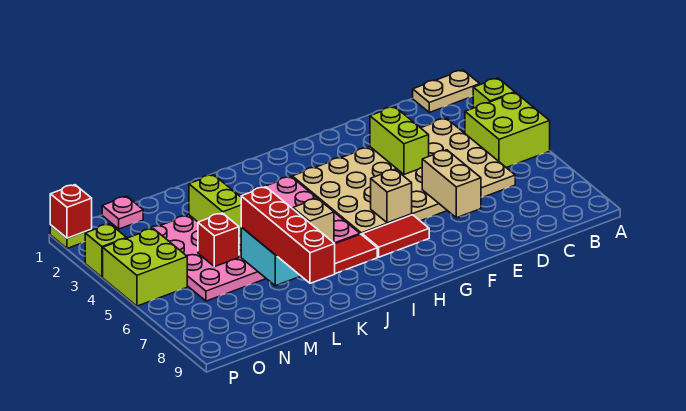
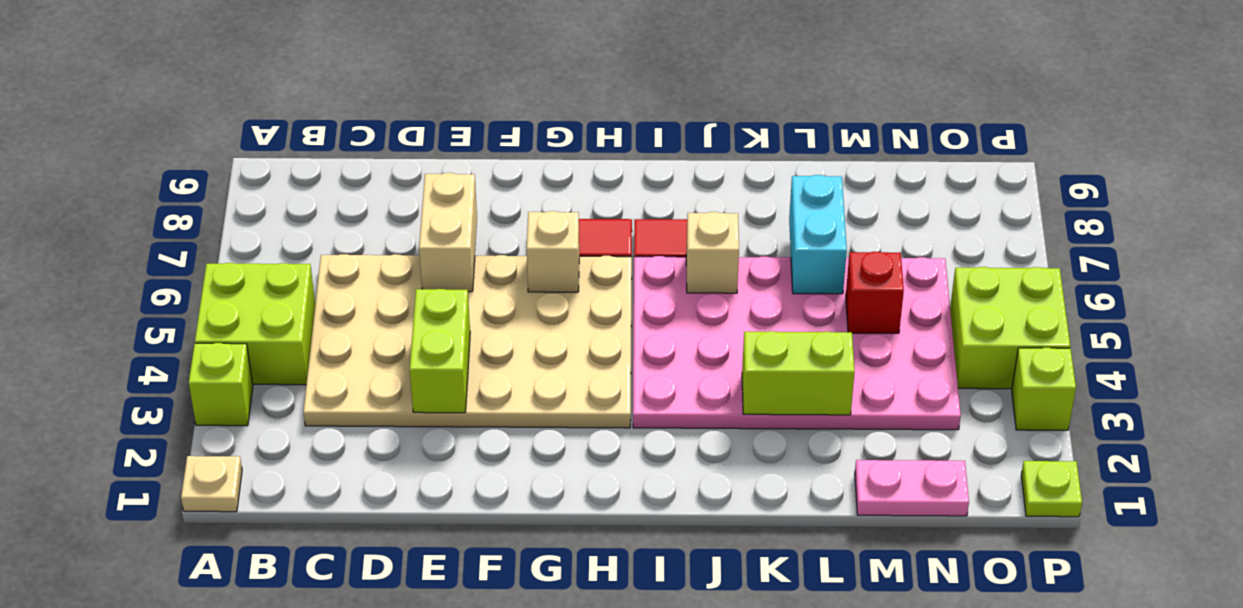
tan plate A1:B1 level 1 -> tan plate A1 level 1
lime brick L3:L4 level 2 -> lime brick K3:L3 level 2
red brick L6:L9 level 3 -> none
pink plate N1 level 1 -> pink plate M1:N1 level 1
red brick P1 level 2 -> none

